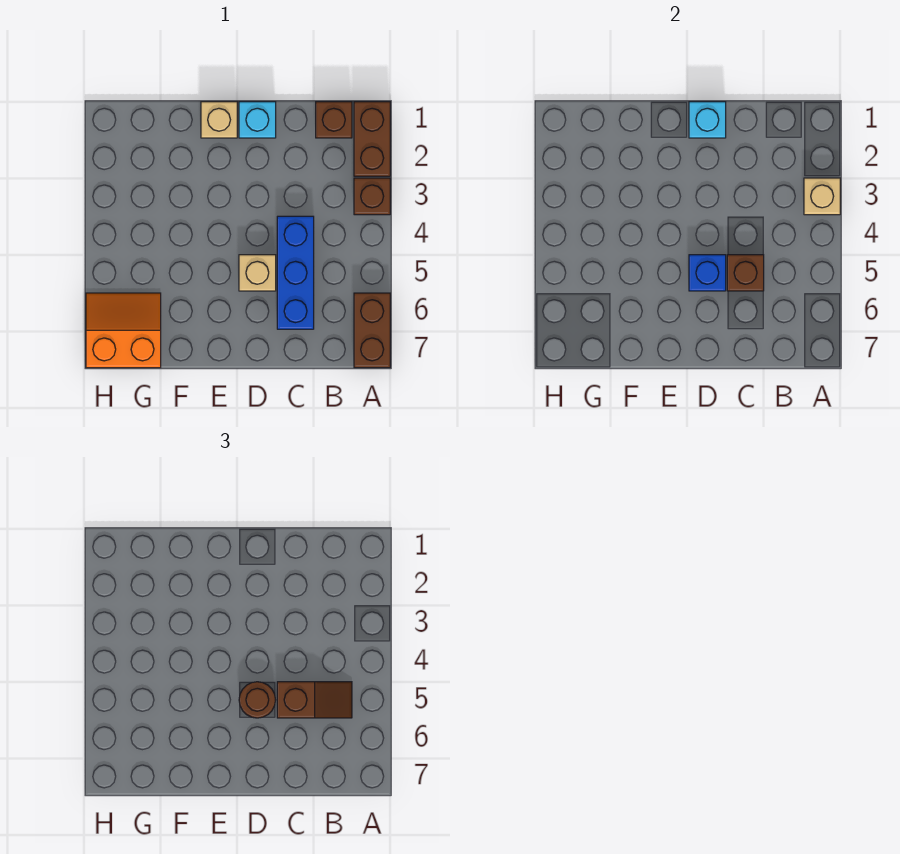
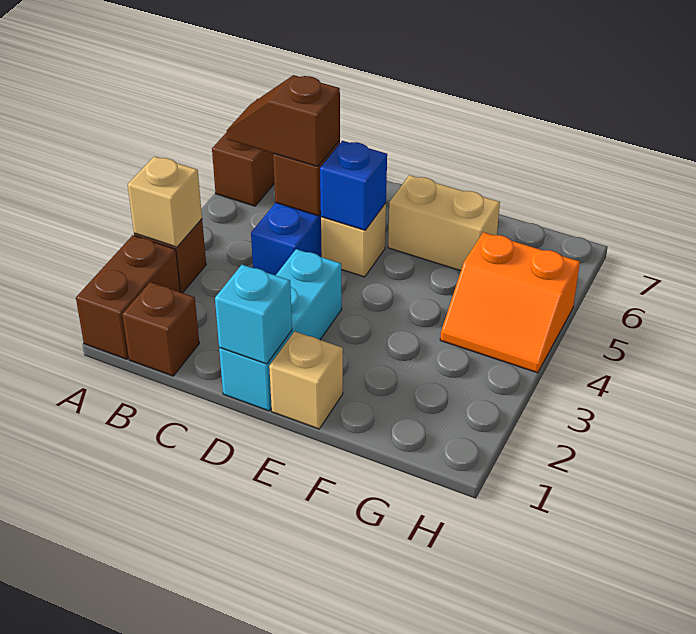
cyan brick D1 level 1 -> cyan brick D1:D3 level 1
brown round brick D5 level 3 -> none
none -> tan brick E6:F6 level 1
orange slope G6:H7 level 1 top 7 -> orange slope G4:H5 level 1 top 5

